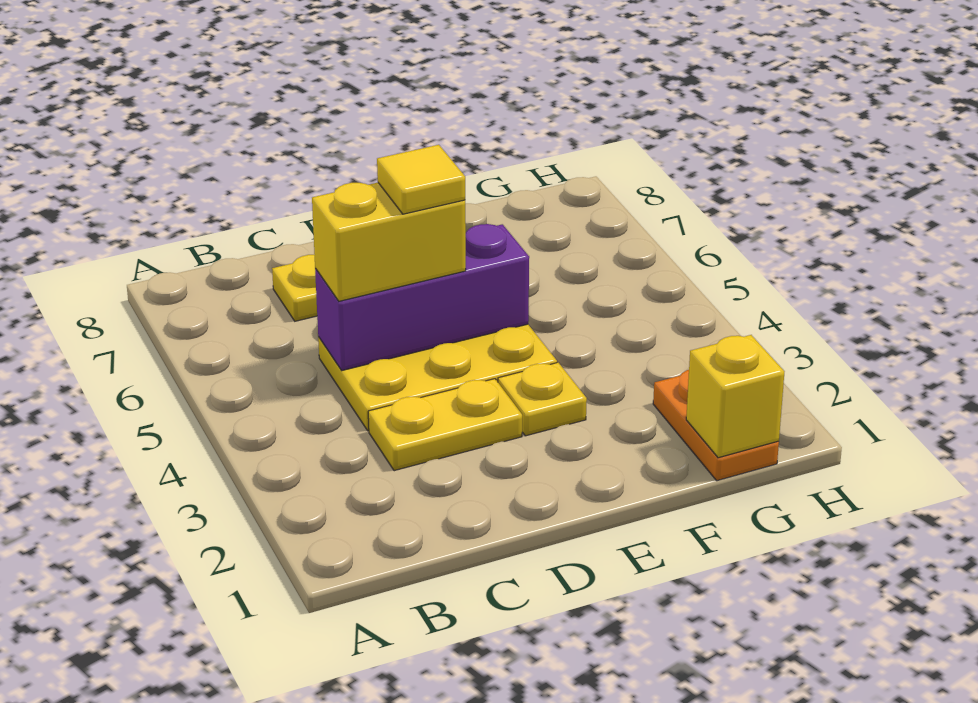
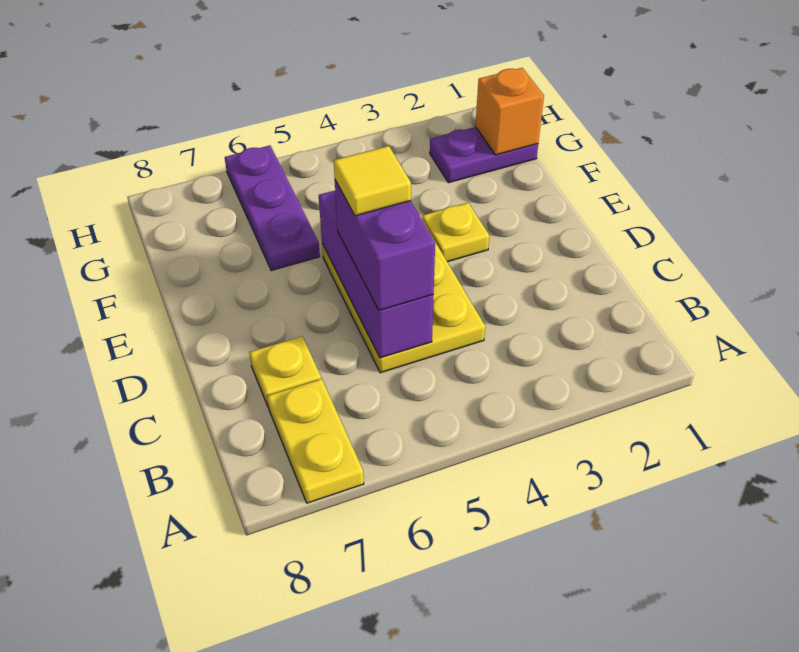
yellow plate C3:D3 level 1 -> yellow plate A7:B7 level 1
yellow brick C5:D5 level 3 -> purple brick C5:D5 level 3
none -> purple plate F6:H6 level 1
orange plate G1:G2 level 1 -> purple plate G1:G2 level 1
yellow brick G1 level 2 -> orange brick G1 level 2

